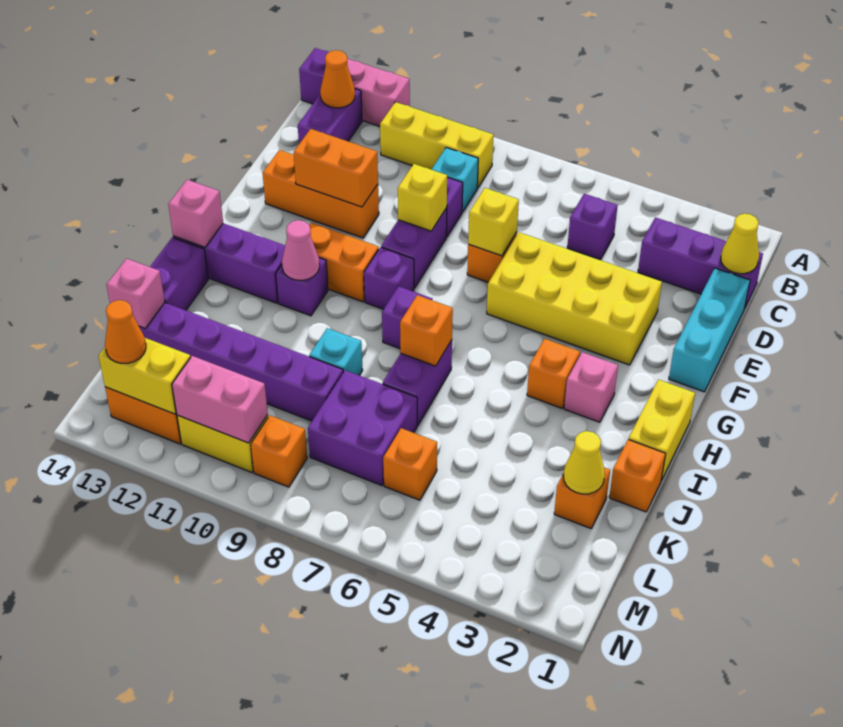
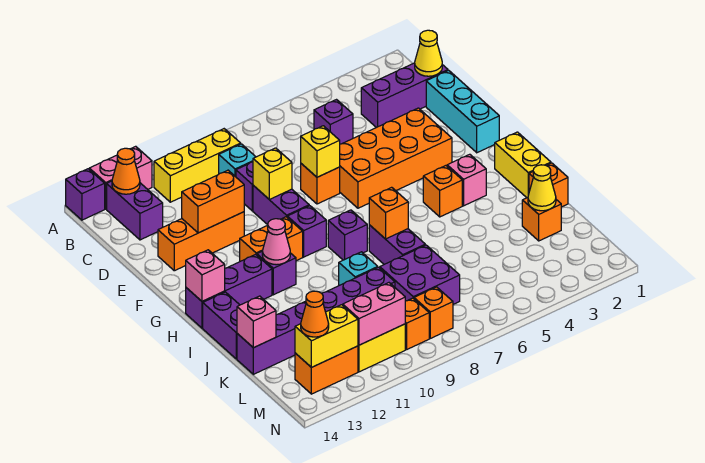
yellow brick E3:F6 level 1 -> orange brick E3:F6 level 1
orange brick L6 level 1 -> orange brick M8 level 1

